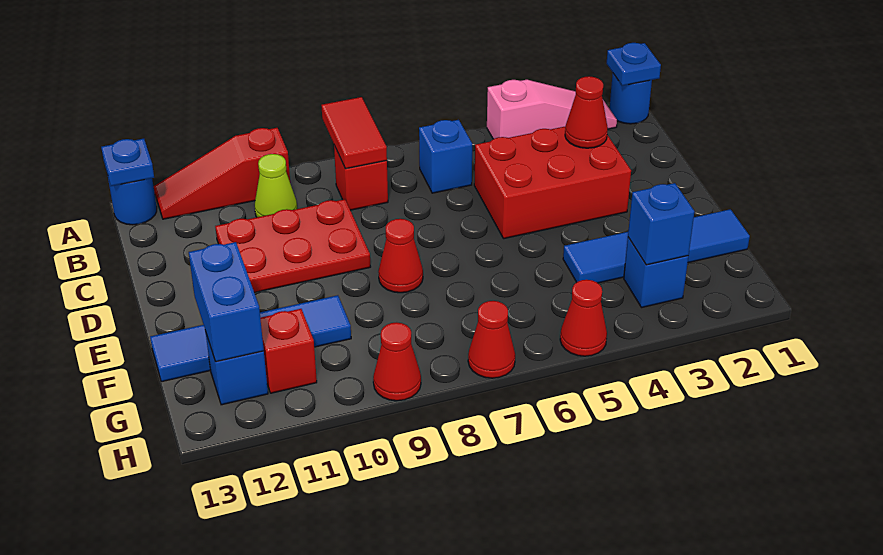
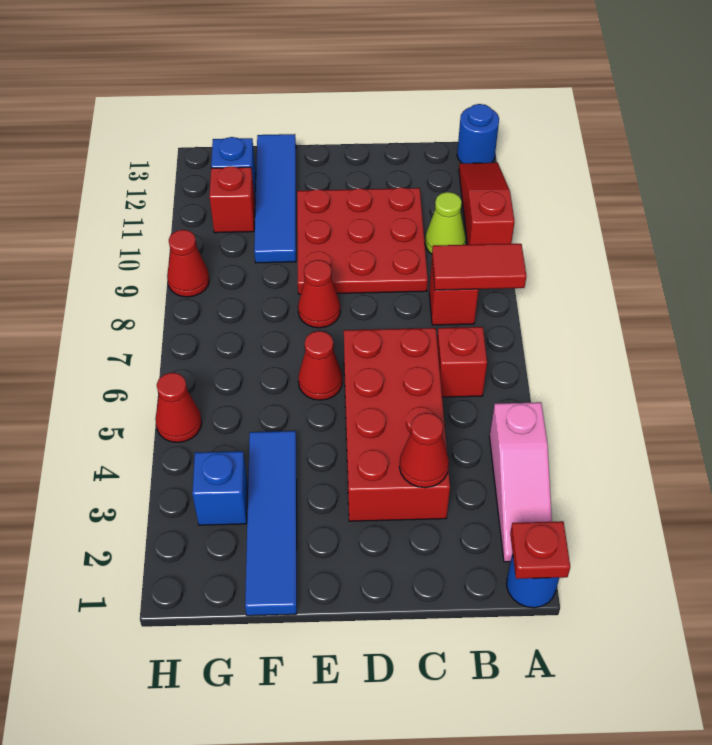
blue plate A1 level 2 -> red plate A1 level 2
blue plate A13 level 2 -> none
blue brick B6 level 1 -> red brick B6 level 1
red brick C3:D5 level 1 -> red brick C3:D6 level 1
red plate C9:D11 level 1 -> red plate C9:E11 level 1
blue brick F12:G12 level 2 -> none
blue brick G3 level 2 -> none
red cone H7 level 1 -> red cone E6 level 1

